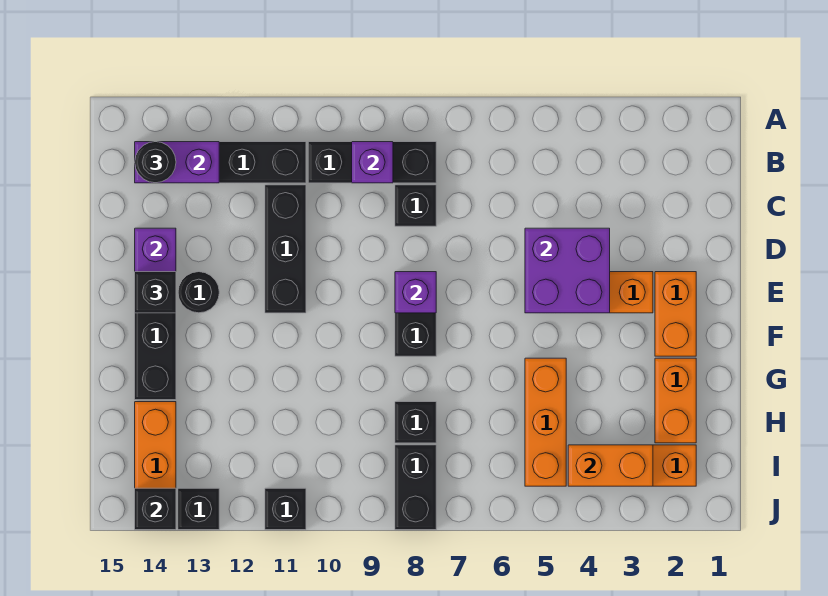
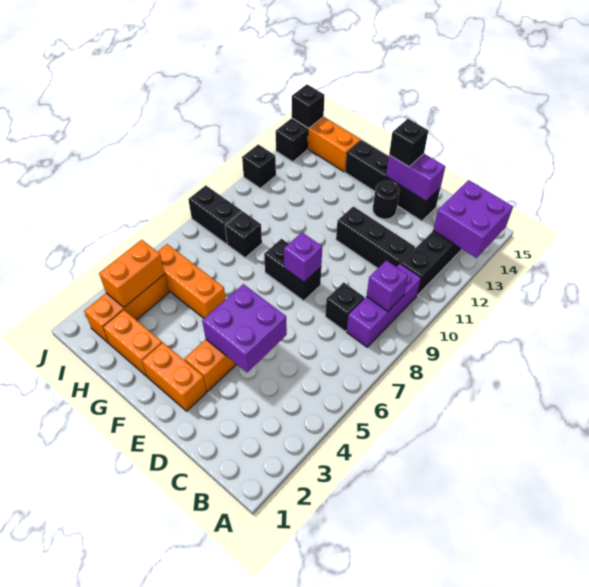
black brick B8:B10 level 1 -> purple brick B8:B10 level 1
purple brick B13:B14 level 2 -> purple brick A13:B14 level 2
black round brick B14 level 3 -> none

